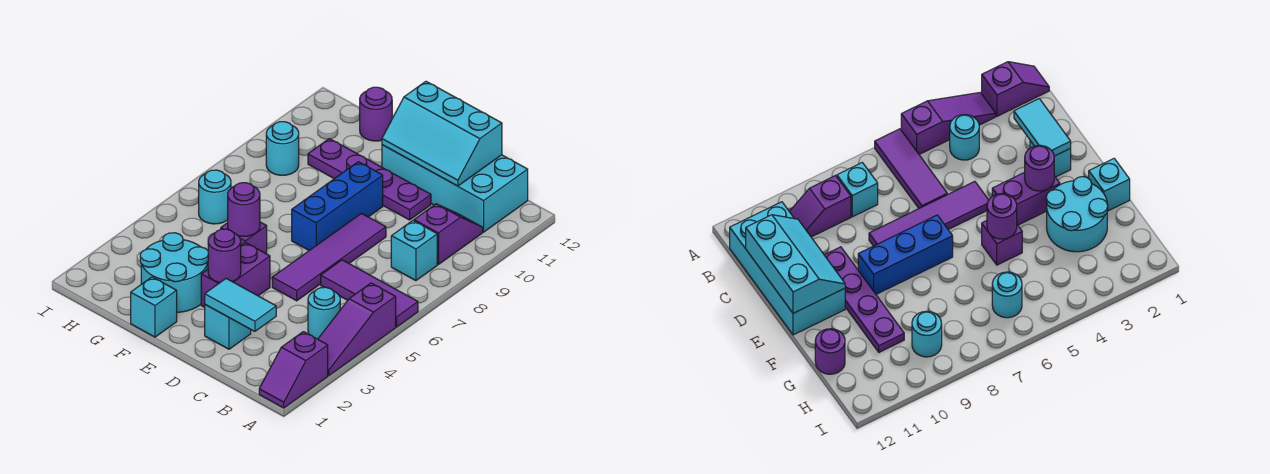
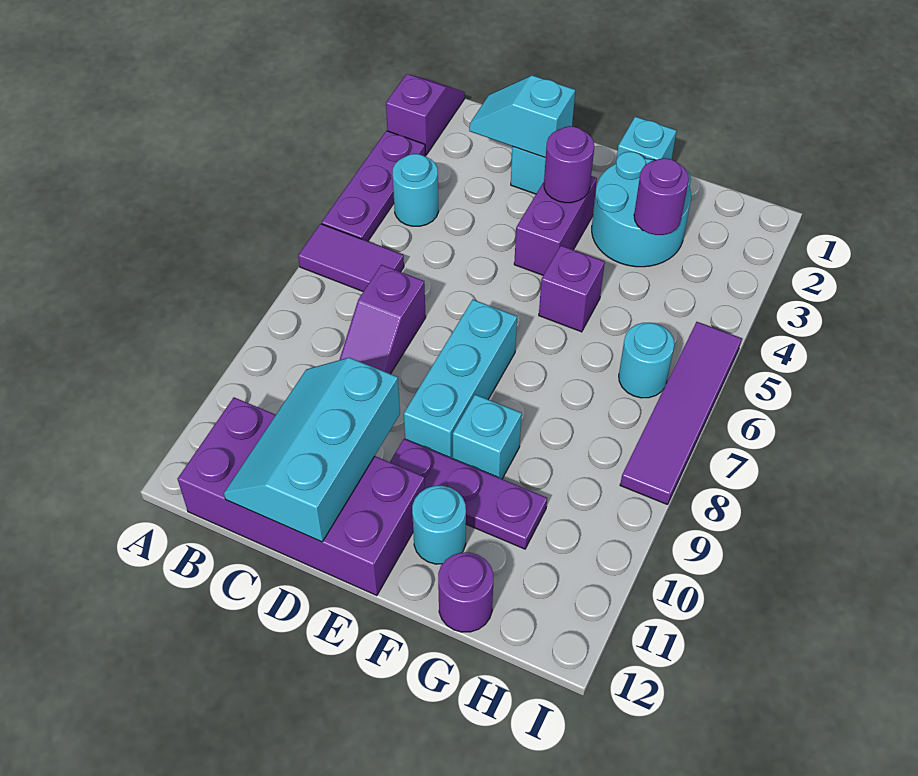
purple slope A3:A5 level 1 top 5 -> purple plate A3:A5 level 1
purple tile A6:C6 level 1 -> purple tile A6:B6 level 1
cyan brick B8 level 1 -> cyan brick F9 level 1
purple slope B9:B10 level 1 top 9 -> purple slope C7:C8 level 1 top 7
cyan brick B11:E12 level 1 -> purple brick B11:E12 level 1
cyan tile C2:D2 level 2 -> cyan slope C2:D2 level 2 top D
cyan slope C11:E12 level 2 top 12 -> cyan slope C10:D12 level 2 top D
purple tile D5:D8 level 1 -> purple tile I5:I8 level 1
purple plate D10:G10 level 1 -> purple plate E10:G10 level 1
blue brick E7:E9 level 1 -> cyan brick E7:E9 level 1
purple round brick F5 level 2 -> purple round brick G3 level 2
cyan round brick H9 level 1 -> cyan round brick F11 level 1

